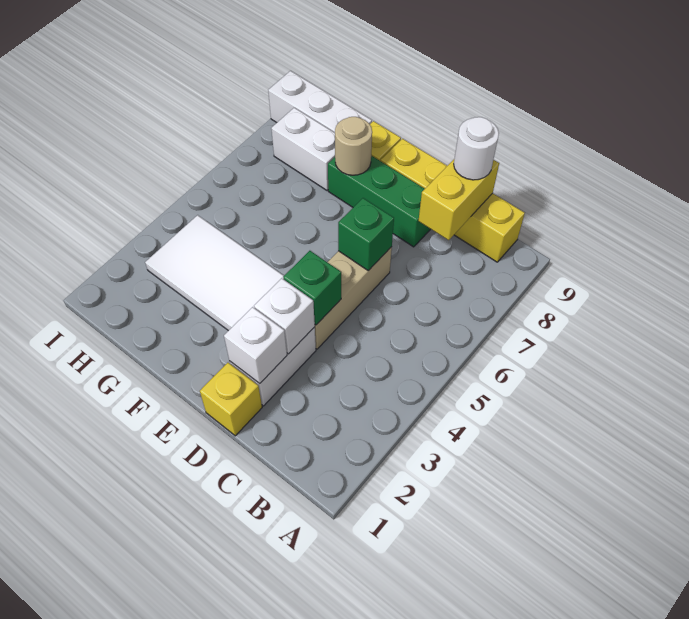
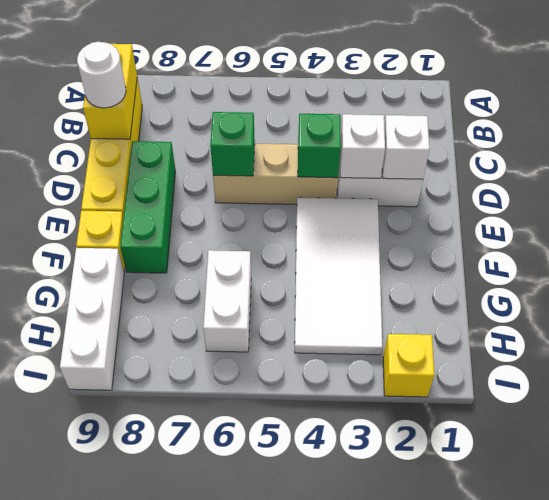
yellow brick C8:C9 level 2 -> yellow brick B9:C9 level 2
yellow brick D1 level 1 -> yellow brick I2 level 1
tan round brick F8 level 2 -> none
white brick G8:H8 level 1 -> white brick G6:H6 level 1

